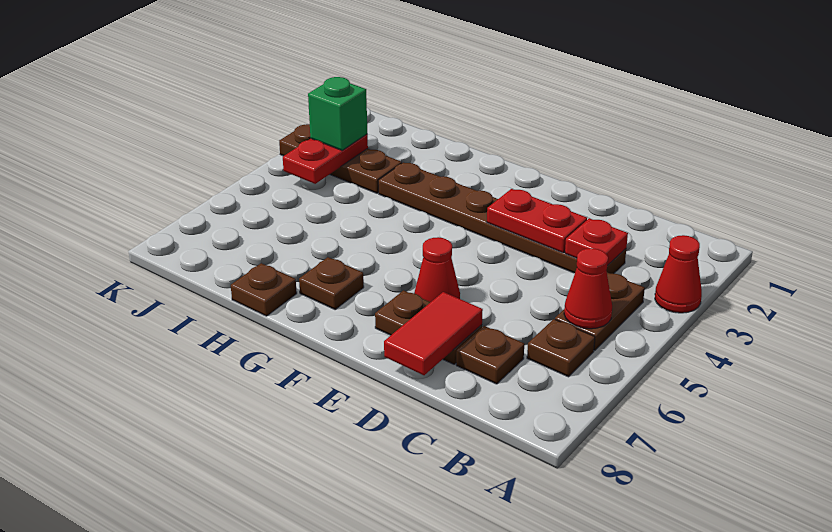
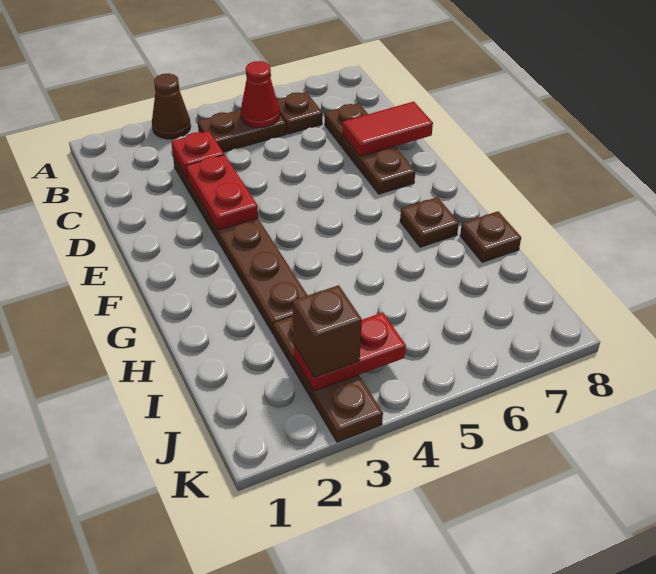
red cone A3 level 1 -> brown cone A3 level 1
red cone E6 level 1 -> none
green brick J3 level 3 -> brown brick J3 level 3

